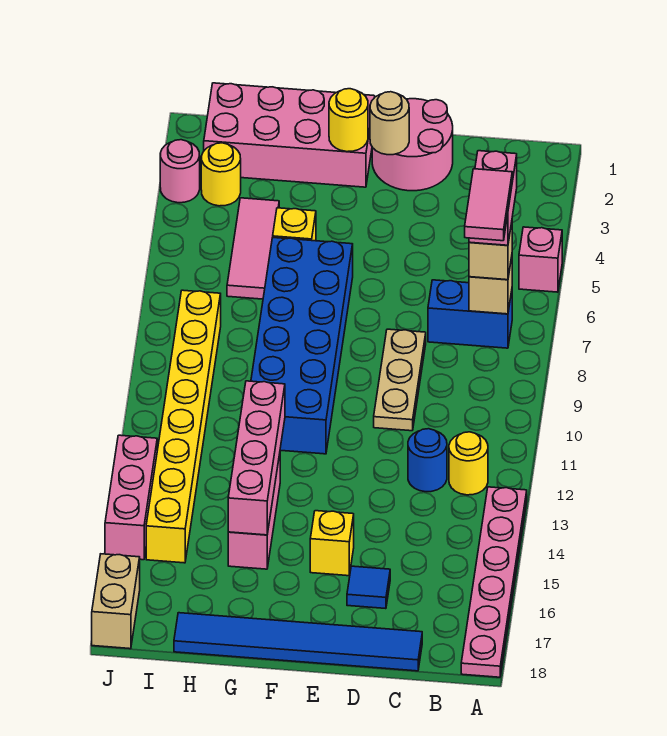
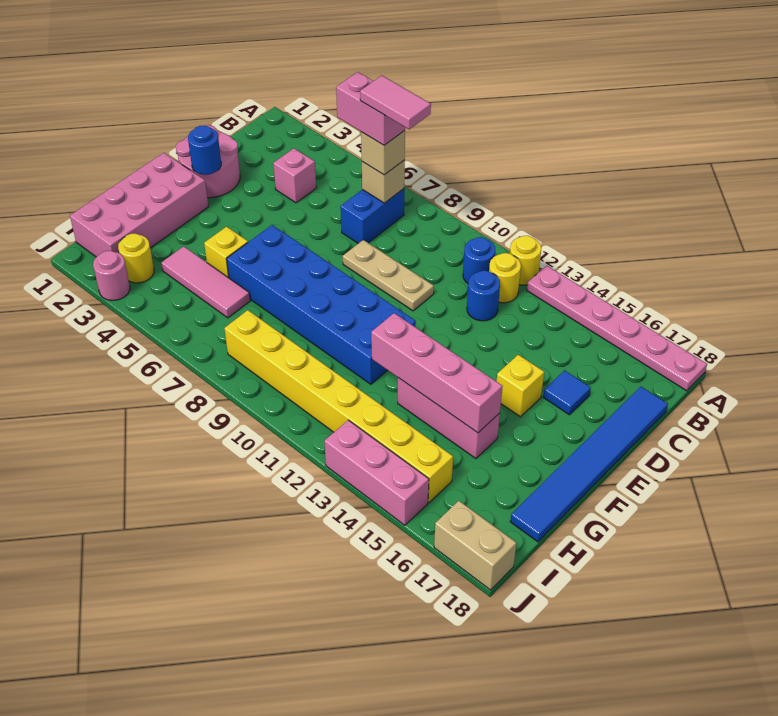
pink brick A5 level 1 -> pink brick C4 level 1
none -> blue round brick B11 level 1
tan round brick E2 level 2 -> blue round brick E2 level 2
yellow round brick F2 level 2 -> yellow round brick A12 level 1

